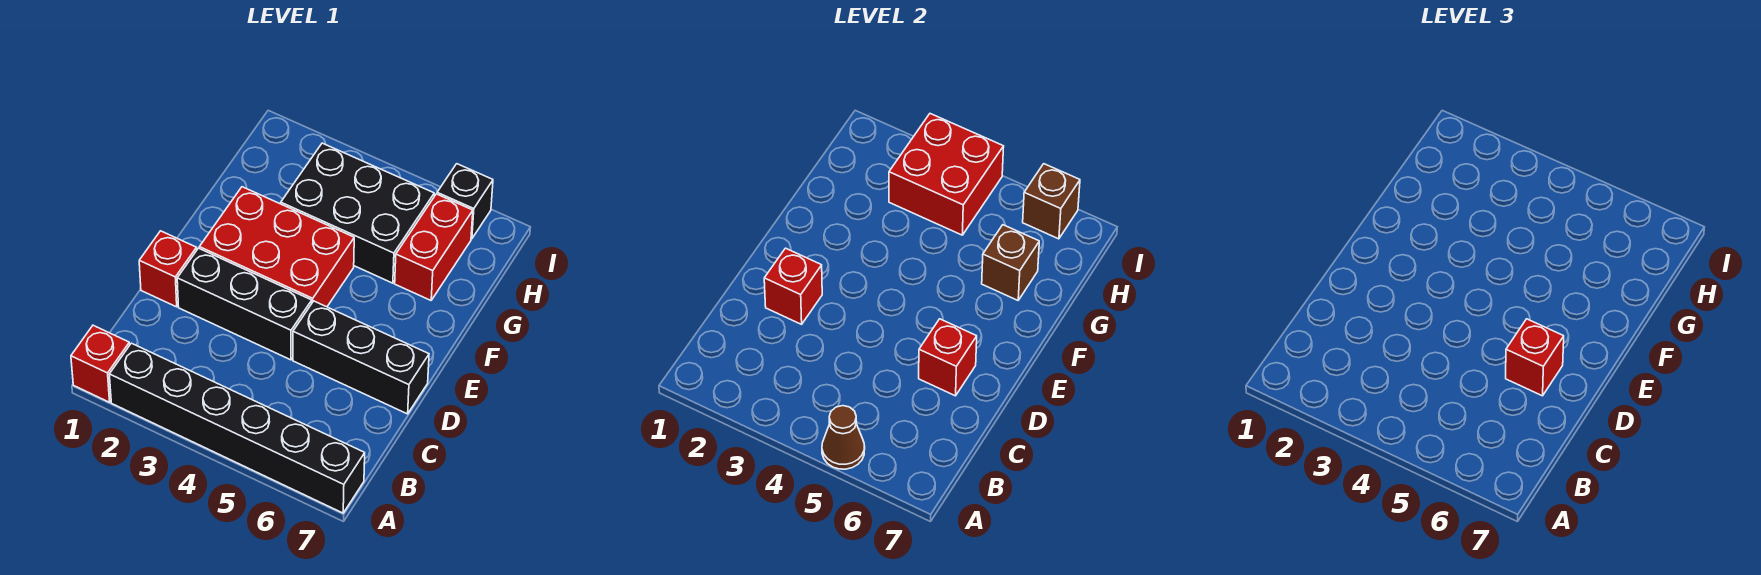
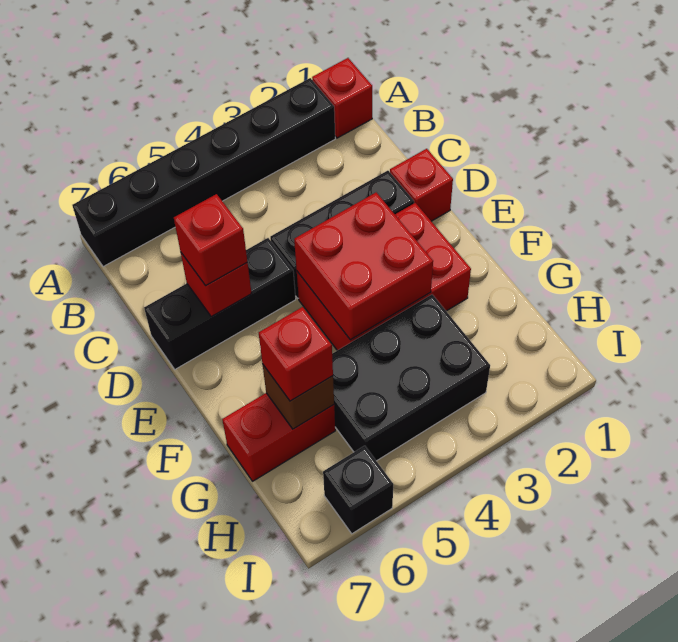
brown cone A5 level 2 -> none
red brick D2 level 2 -> red brick G6 level 3
red brick G6:H6 level 1 -> red brick G6:G7 level 1
red brick H3:I4 level 2 -> red brick E3:F4 level 2
brown brick I6 level 2 -> none

